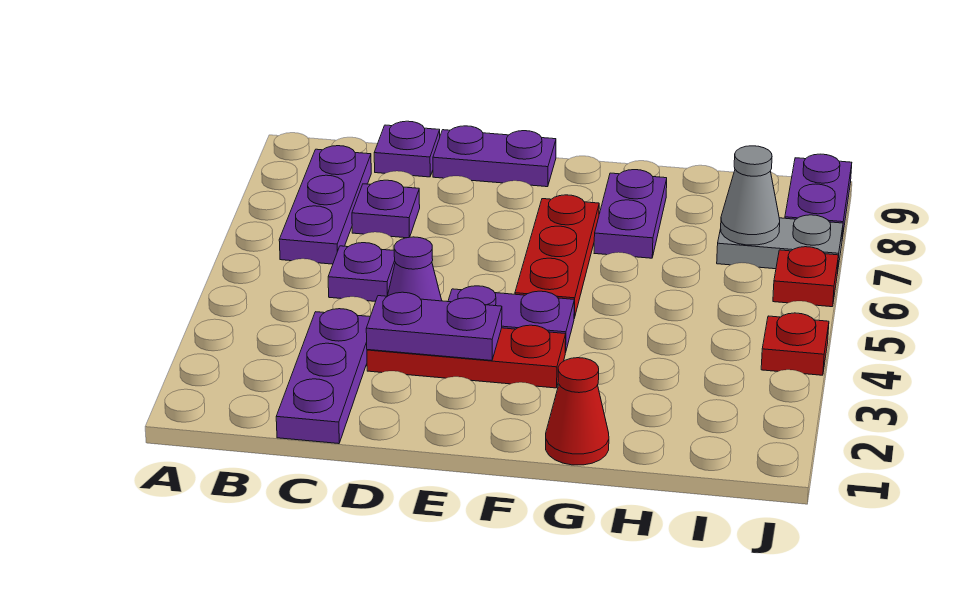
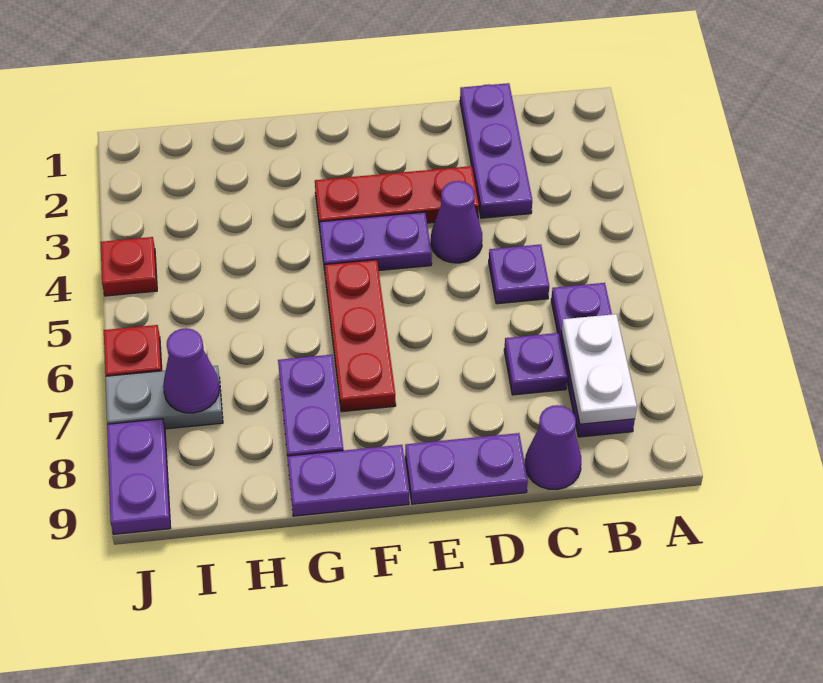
none -> white plate B7:B8 level 2
purple plate C9 level 1 -> purple cone C9 level 1
purple plate D3:E3 level 2 -> purple plate F9:G9 level 1
red cone G1 level 1 -> none
grey cone I7 level 2 -> purple cone I7 level 2

